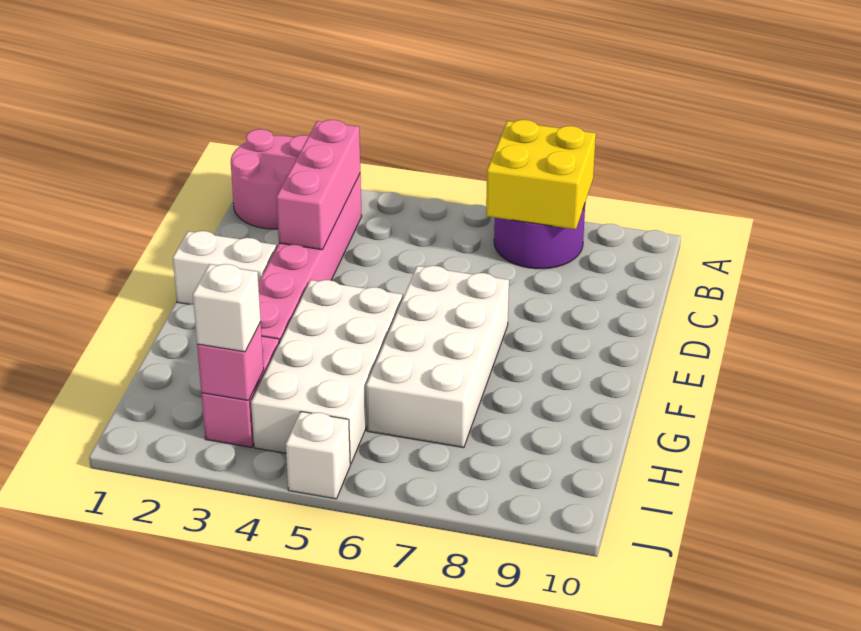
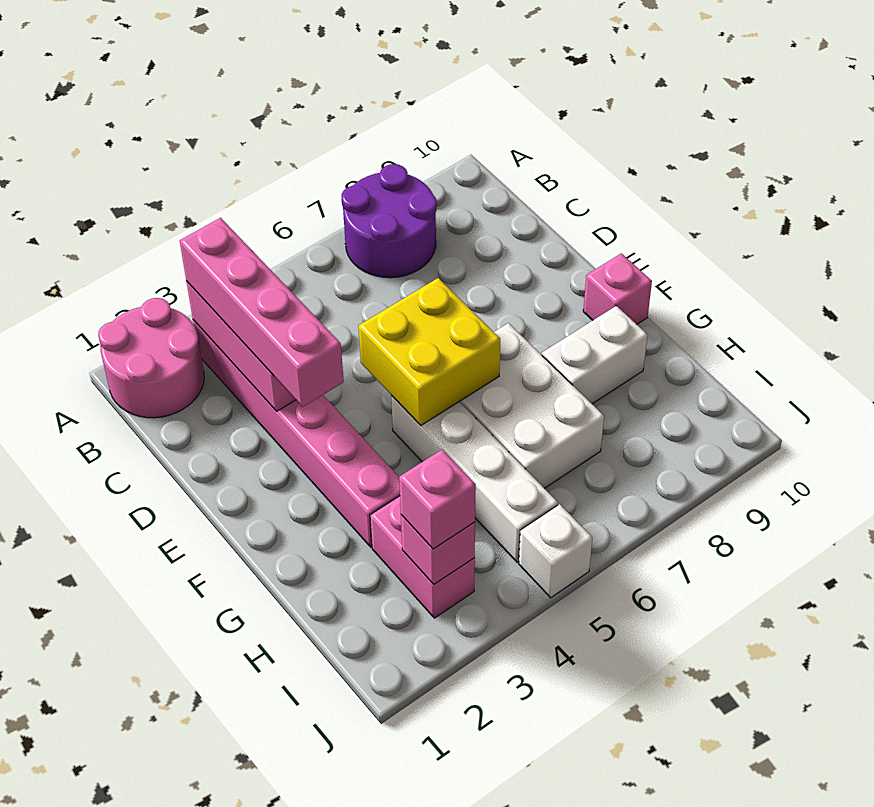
yellow brick A7:B8 level 2 -> yellow brick E5:F6 level 2
none -> pink brick B3:E3 level 3
white brick E1:E2 level 1 -> white brick G8:G9 level 1
white brick E6:H7 level 1 -> white brick F6:H7 level 1
white brick F4:I5 level 1 -> white brick F5:I5 level 1
none -> pink brick F10 level 1
white brick I3 level 3 -> pink brick I3 level 3

